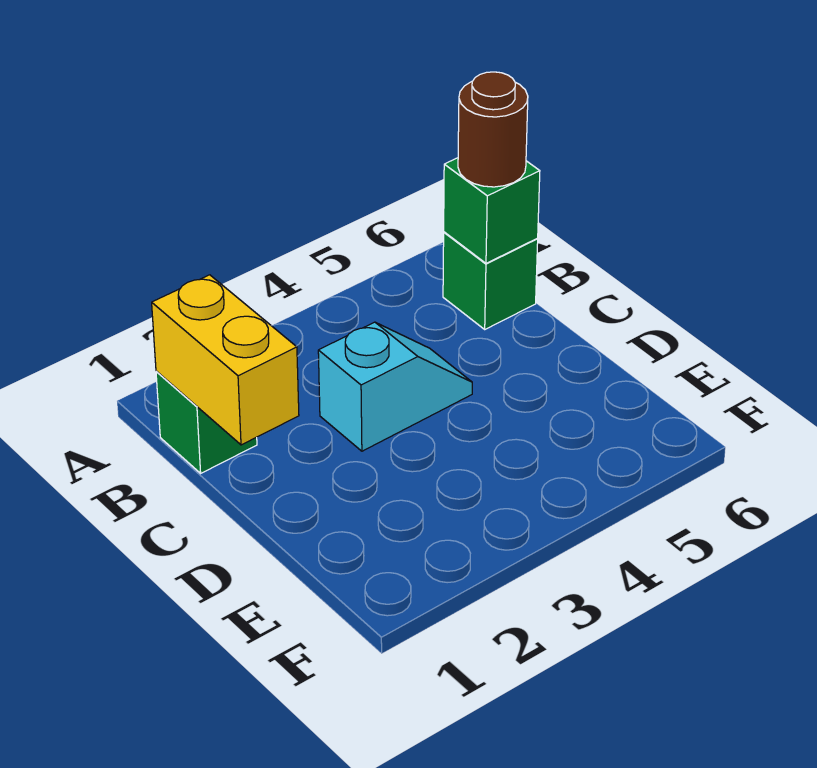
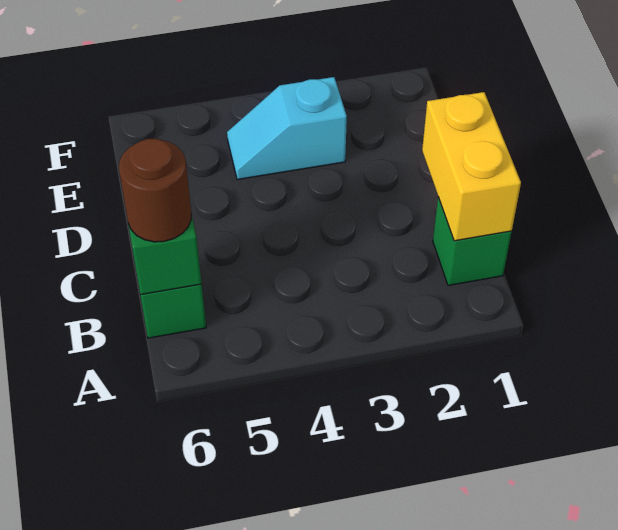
cyan slope C3:C4 level 1 top 3 -> cyan slope E3:E4 level 1 top 3

